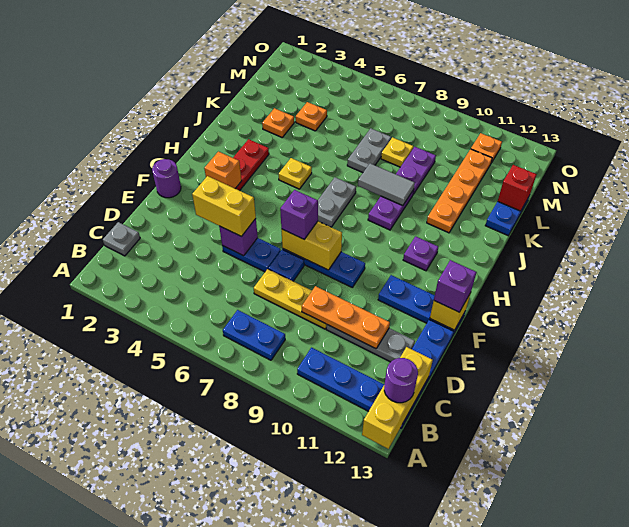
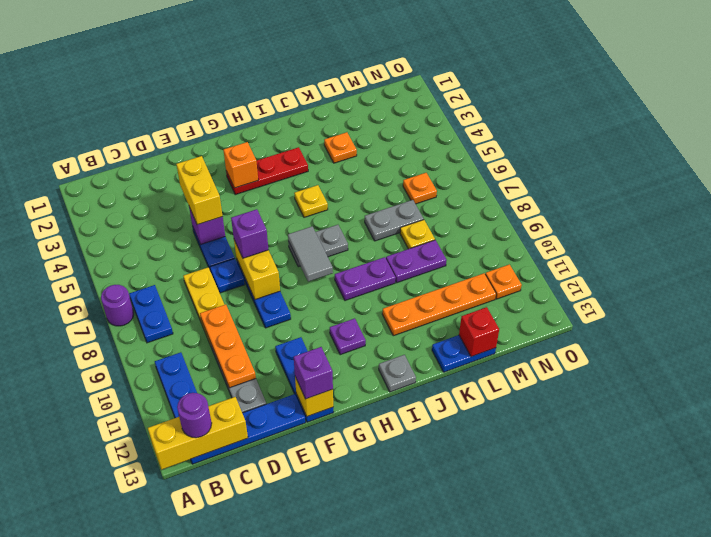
grey plate C1 level 1 -> grey plate I13 level 1
purple round brick F1 level 1 -> purple round brick A7 level 1
grey tile J8:J9 level 2 -> grey tile H7:H8 level 2
orange plate L4 level 1 -> orange plate M6 level 1

